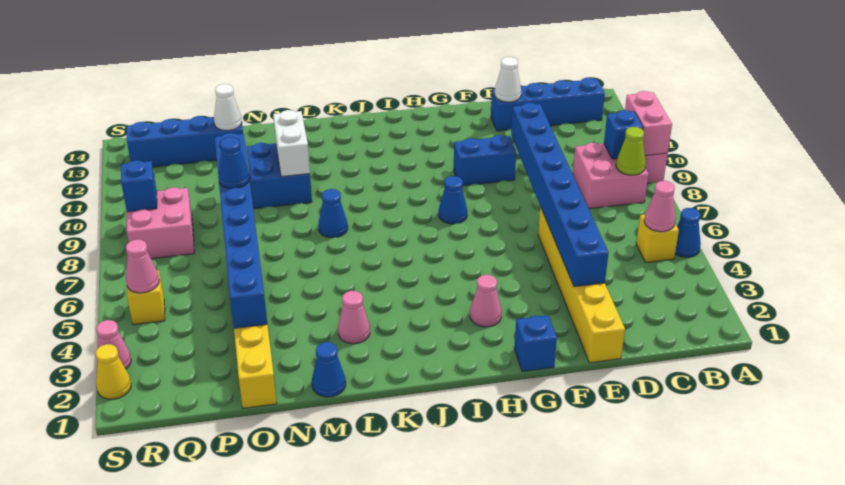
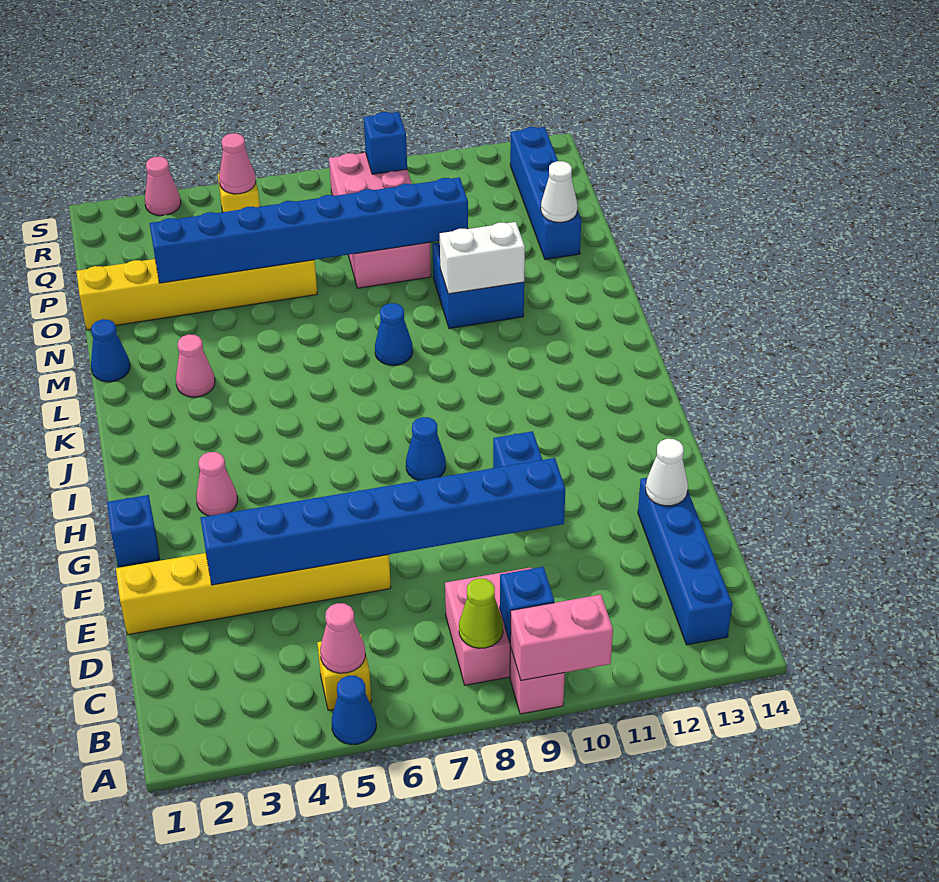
blue cone O8 level 3 -> none
pink brick Q8:R9 level 1 -> pink brick O8:R9 level 1
yellow cone S2 level 1 -> none

